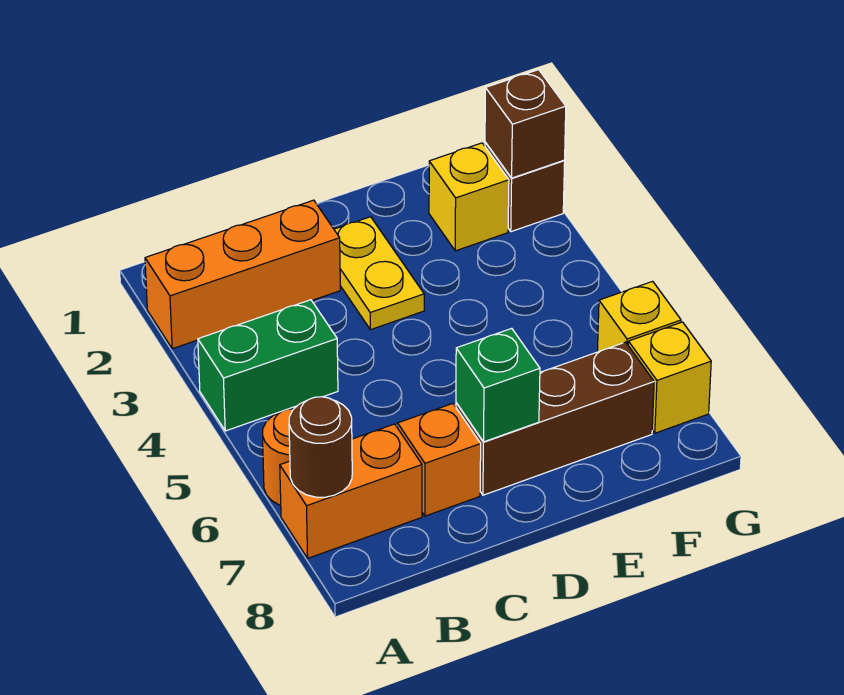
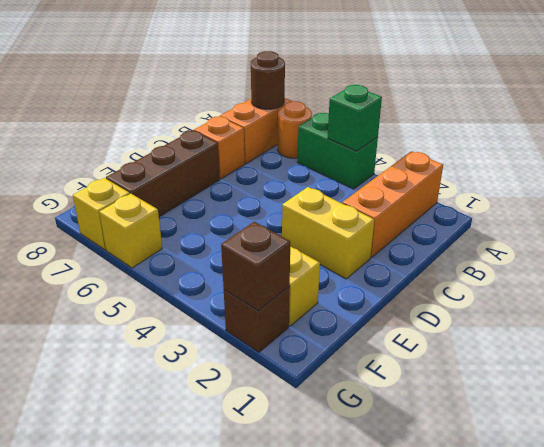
green brick A4:B4 level 1 -> green brick A4:A5 level 1
yellow plate D2:D3 level 1 -> yellow brick D2:D3 level 1
green brick D7 level 2 -> green brick A4 level 2

